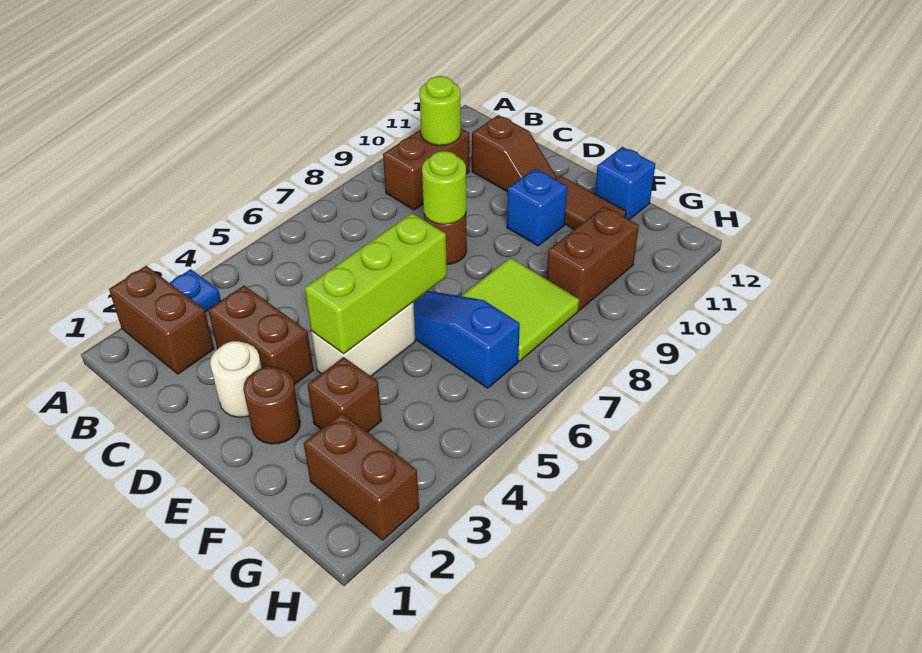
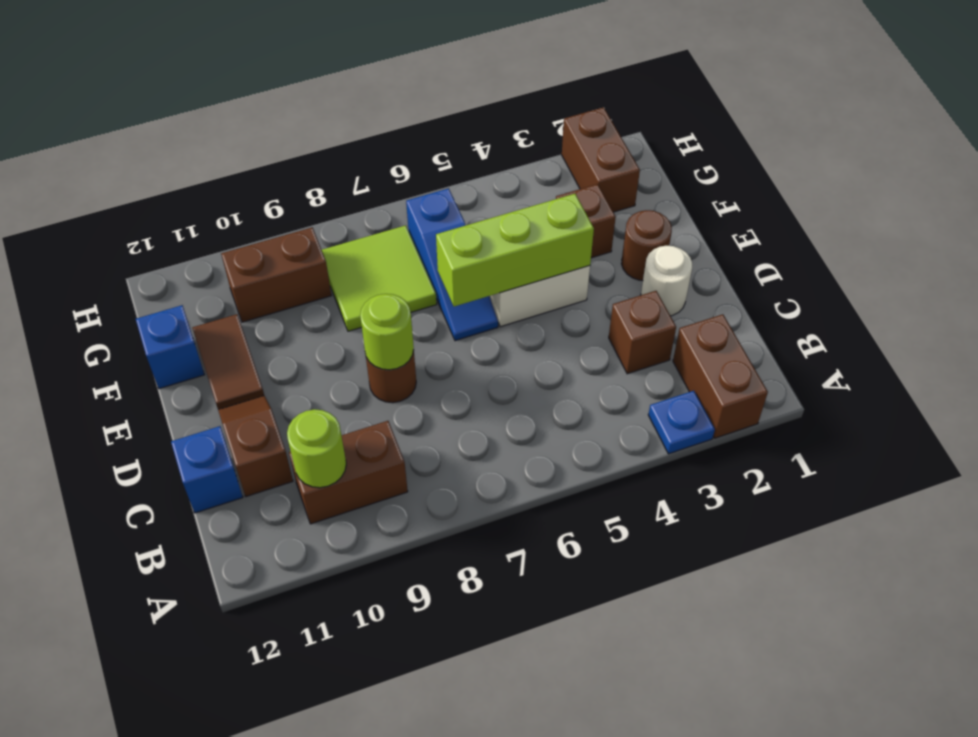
brown brick C3:D3 level 1 -> brown brick C3 level 1
blue brick E10 level 1 -> blue brick C12 level 1

